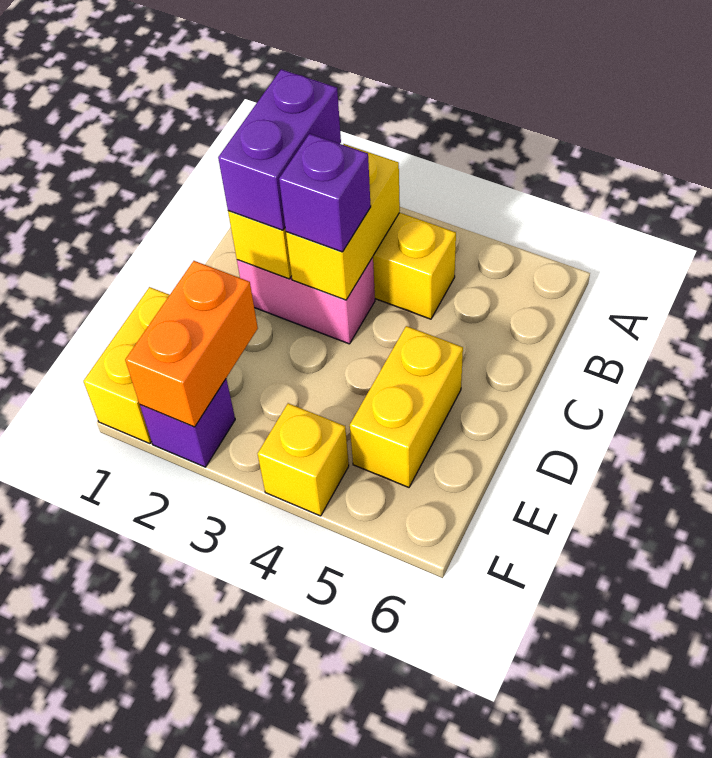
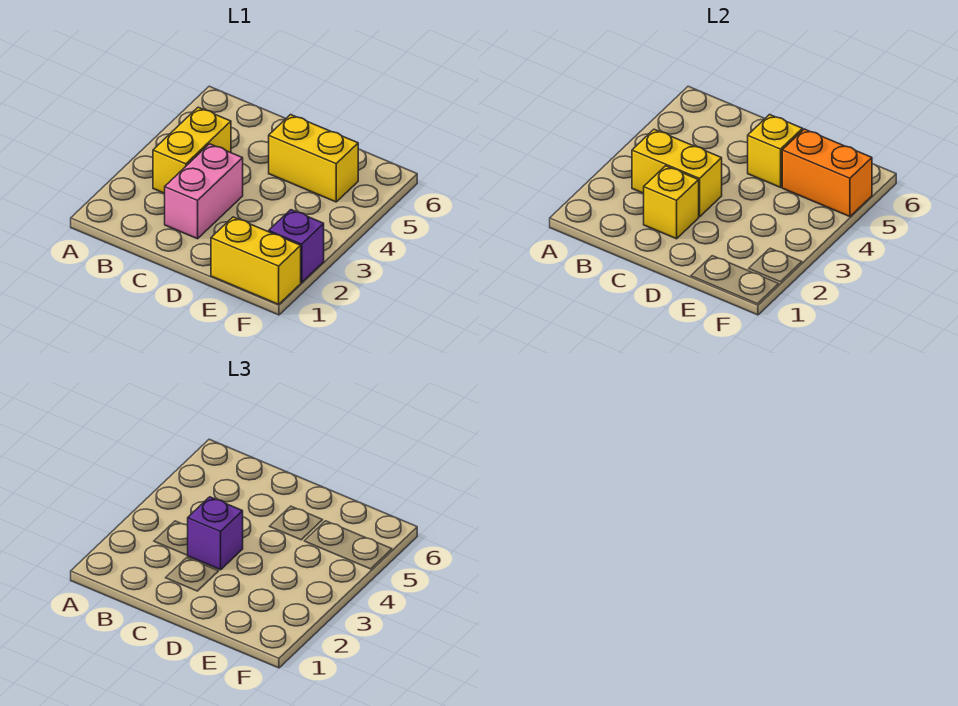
purple brick B2:C2 level 3 -> none
orange brick E2:F2 level 2 -> orange brick E5:F5 level 2
yellow brick F4 level 1 -> yellow brick D5 level 2

